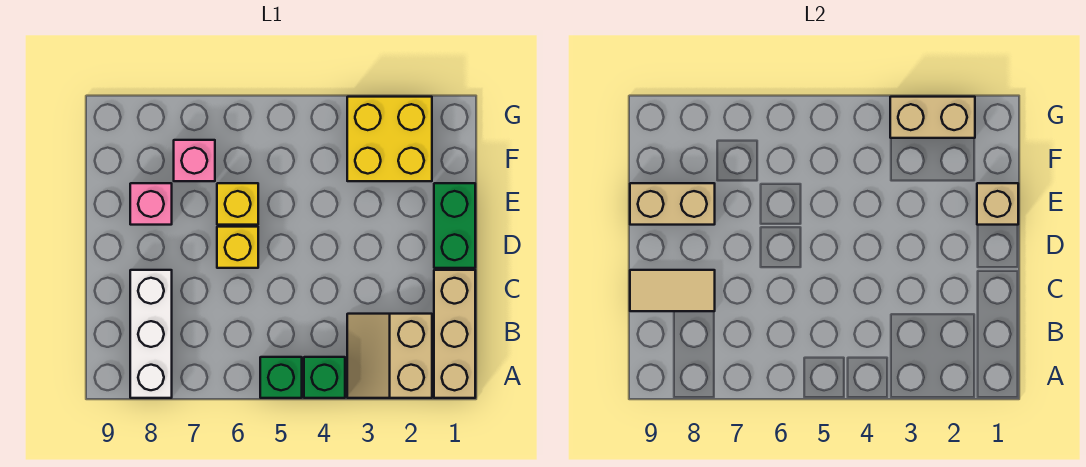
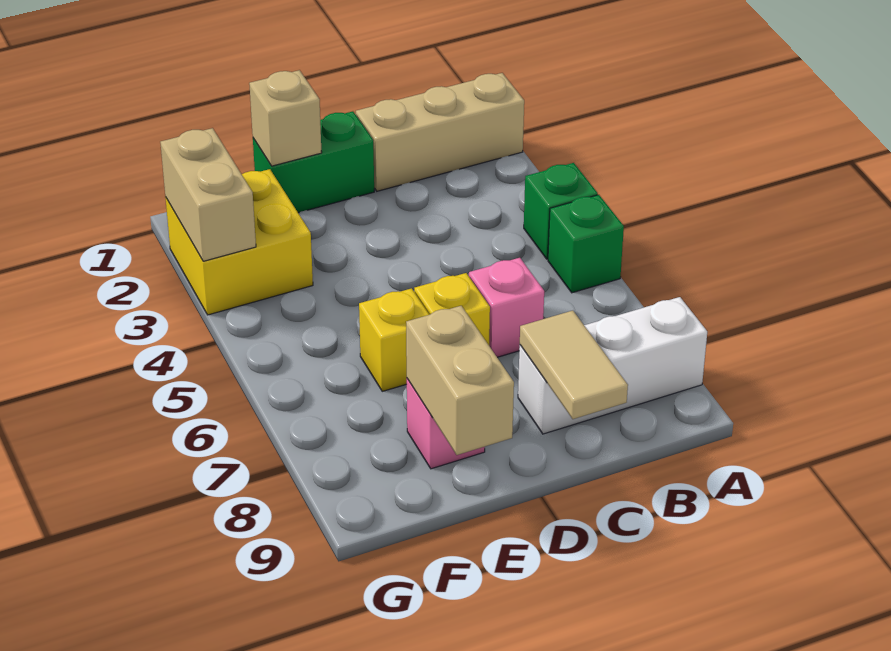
tan slope A2:B3 level 1 top 2 -> none
pink brick F7 level 1 -> pink brick C6 level 1

